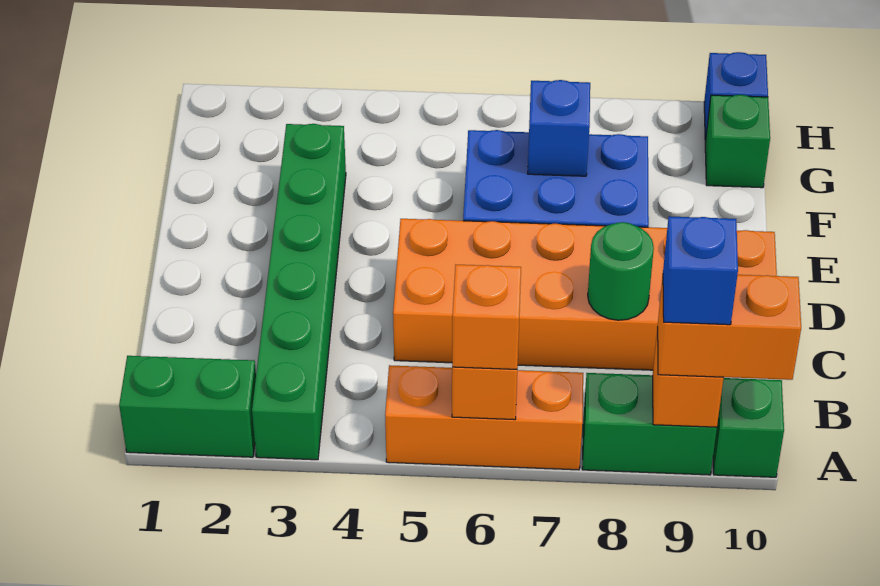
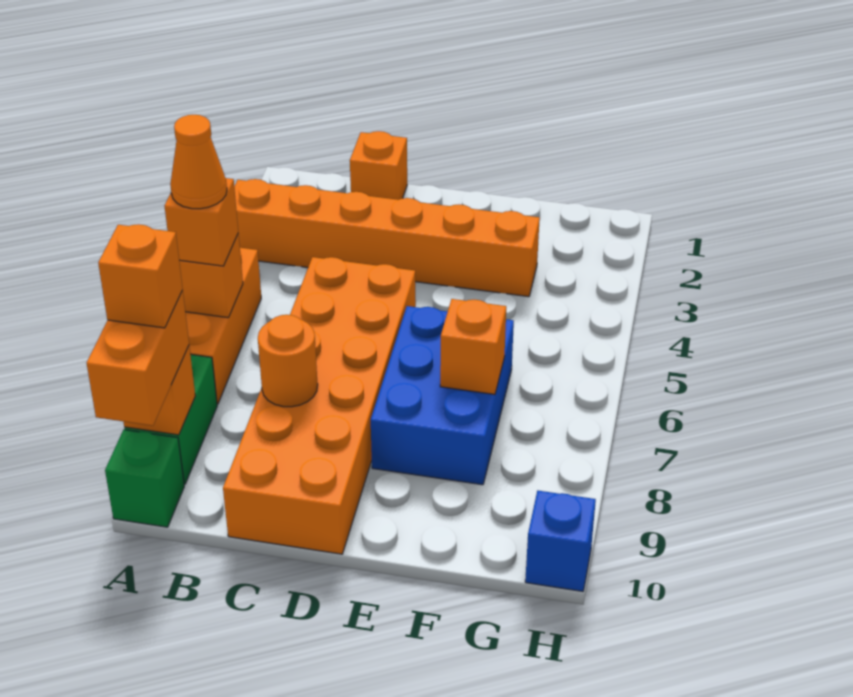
green brick A1:A2 level 1 -> none
green brick A3:F3 level 1 -> orange brick A3:F3 level 1
none -> orange cone A6 level 4
blue brick A9 level 4 -> orange brick A9 level 4
none -> orange brick C1 level 1
green round brick C8 level 2 -> orange round brick C8 level 2
blue brick F7 level 2 -> orange brick F7 level 2
green brick G10 level 1 -> none

